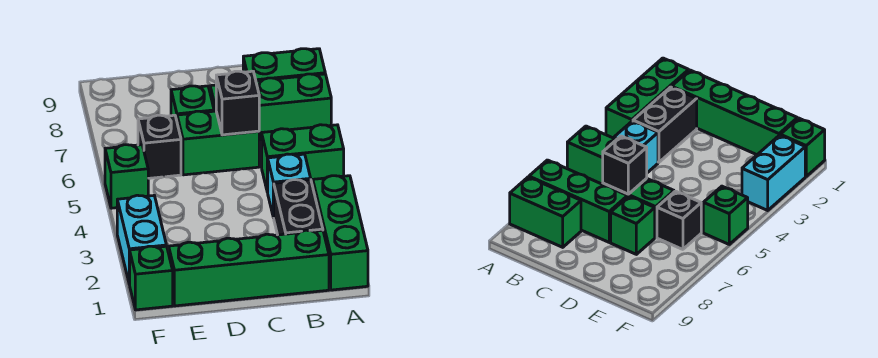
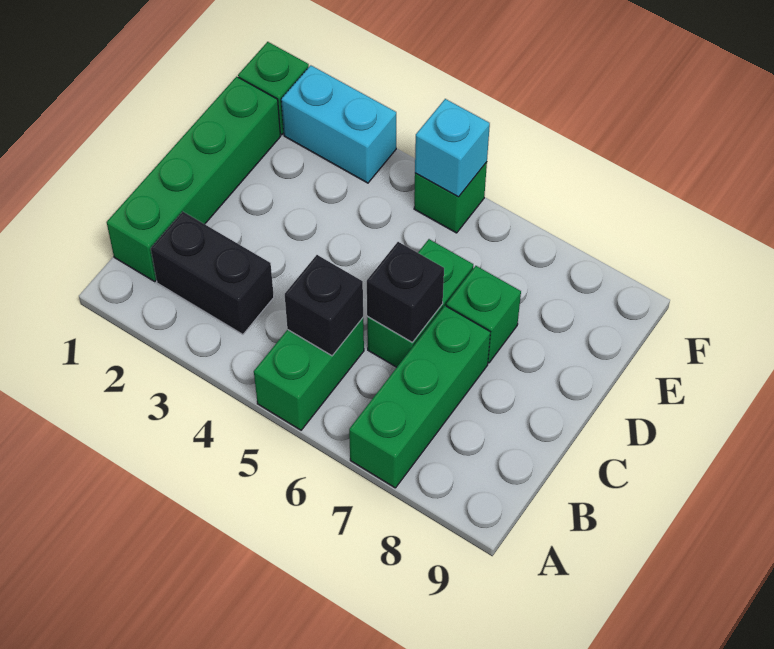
green brick A1:A3 level 1 -> none
green brick A8:B8 level 1 -> none
cyan brick B4 level 1 -> cyan brick F5 level 2
black brick E6 level 1 -> black brick B5 level 2

